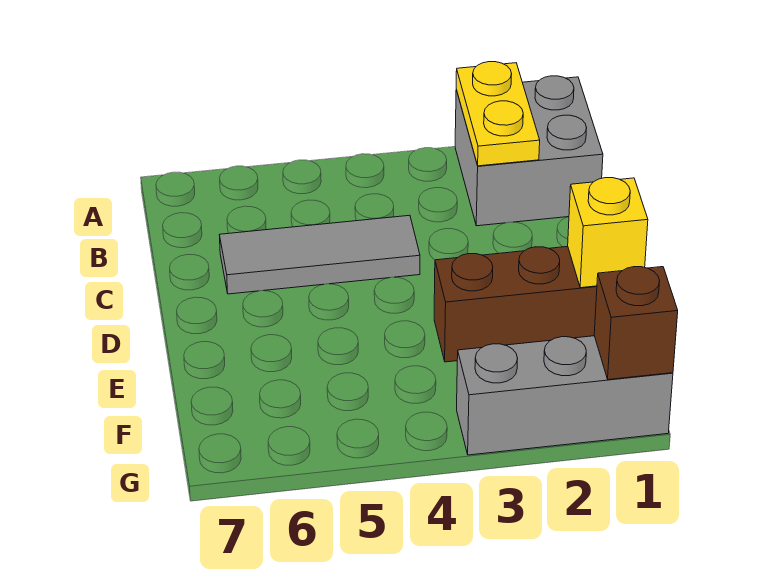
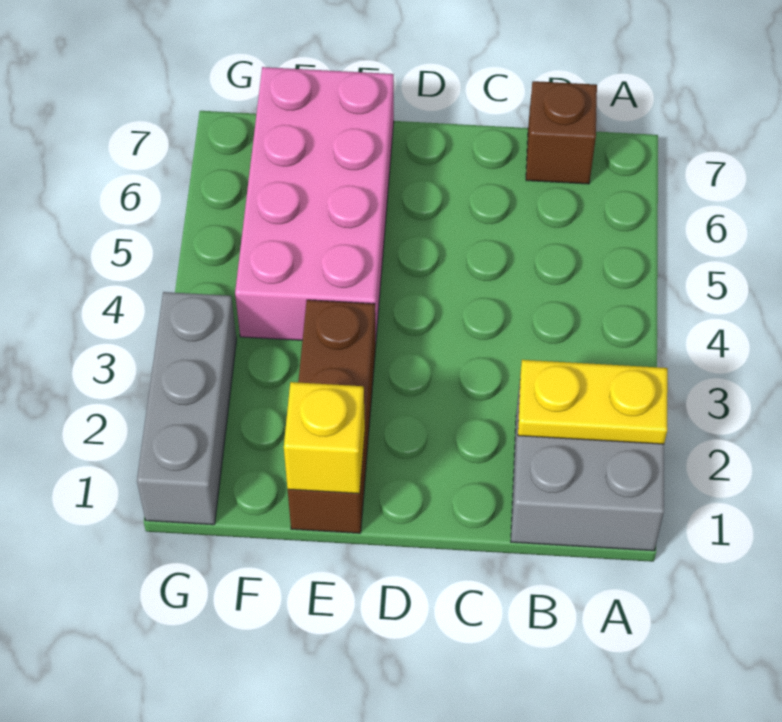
grey tile C4:C6 level 1 -> none
none -> pink brick E4:F7 level 1
brown brick G1 level 2 -> brown brick B7 level 1

